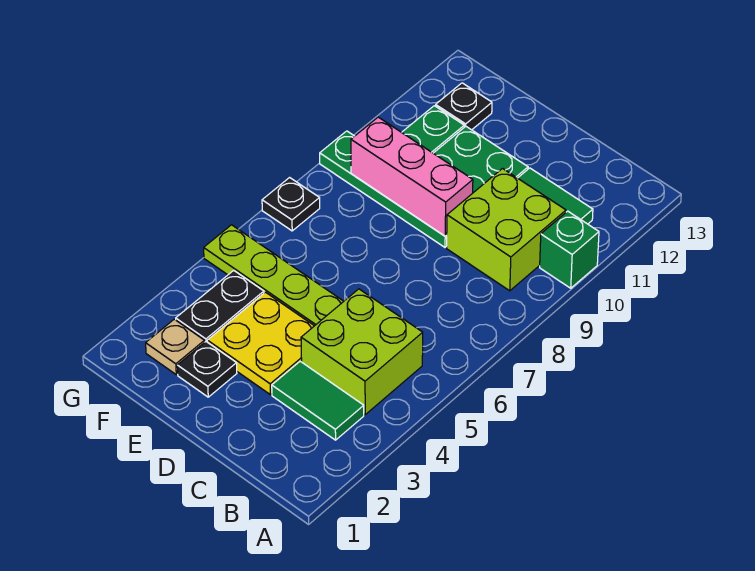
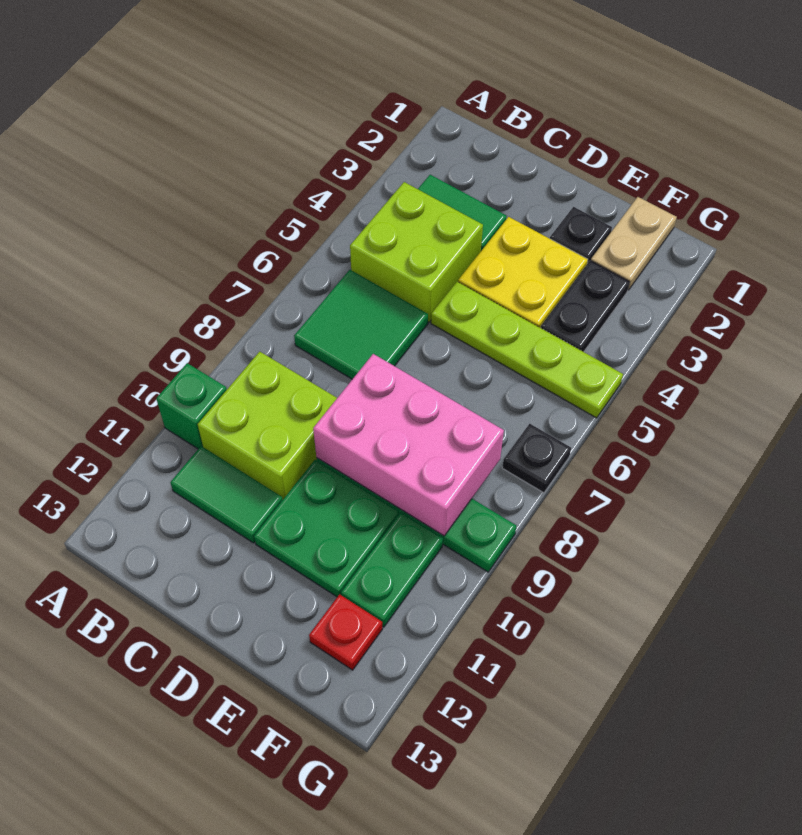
none -> green tile B6:C7 level 1
pink brick D9:F9 level 2 -> pink brick D8:F9 level 2
tan plate F2 level 1 -> tan plate F1:F2 level 1
black plate F12 level 1 -> red plate F12 level 1

